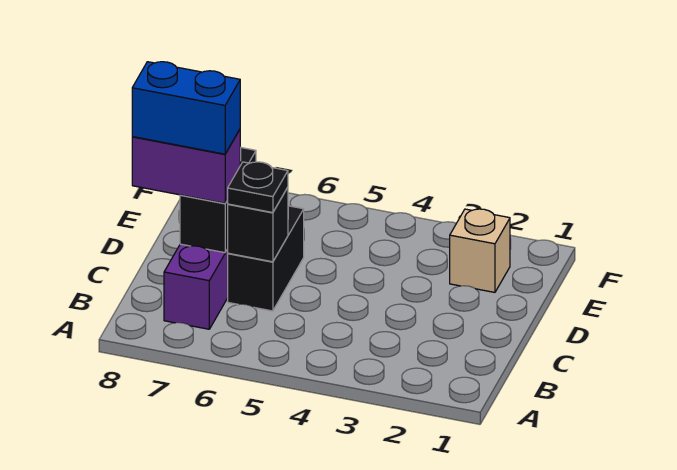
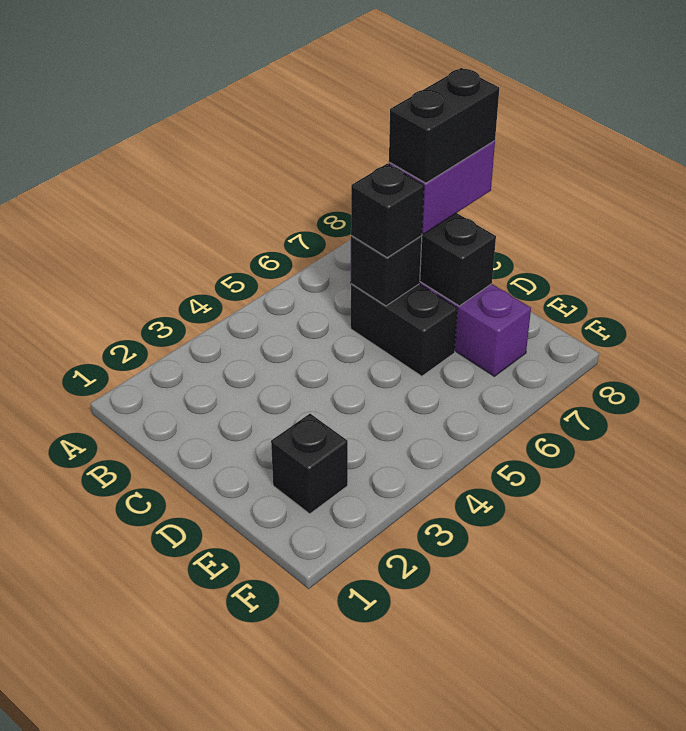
black plate C6 level 3 -> black brick C6 level 3
blue brick C7:C8 level 4 -> black brick C7:C8 level 4
tan brick E2 level 1 -> black brick E2 level 1

